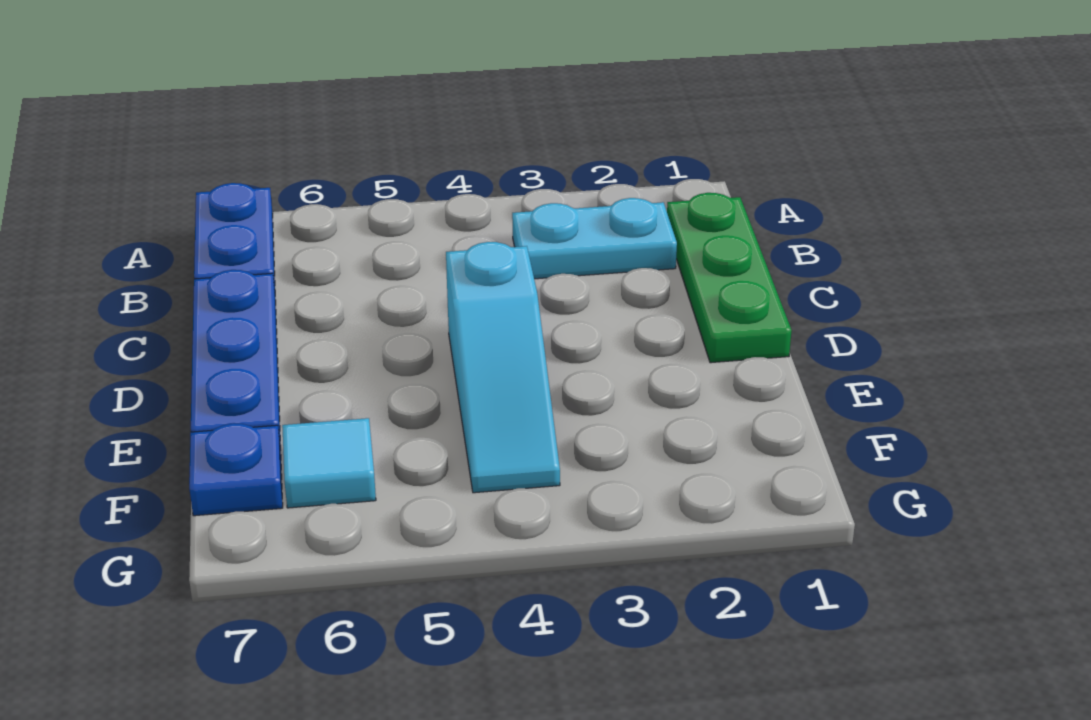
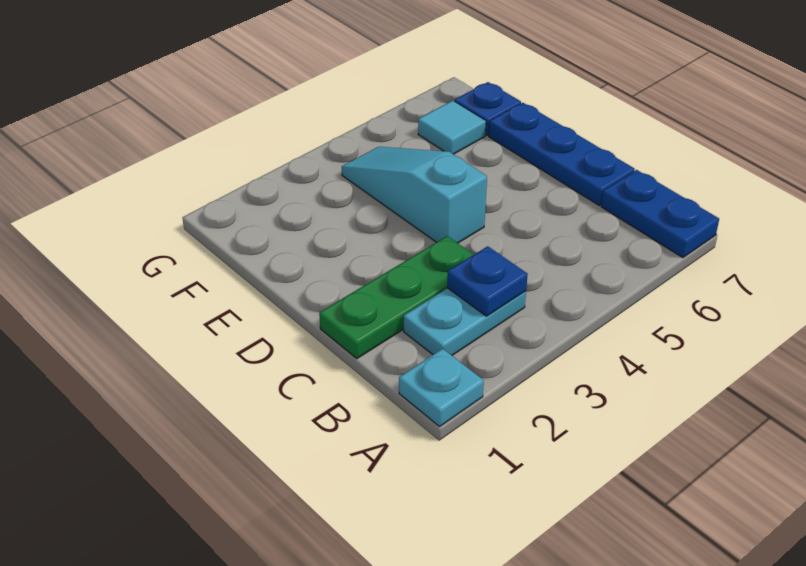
none -> cyan plate A1 level 1
green plate B1:D1 level 1 -> green plate C1:C3 level 1
none -> blue plate B3 level 2

